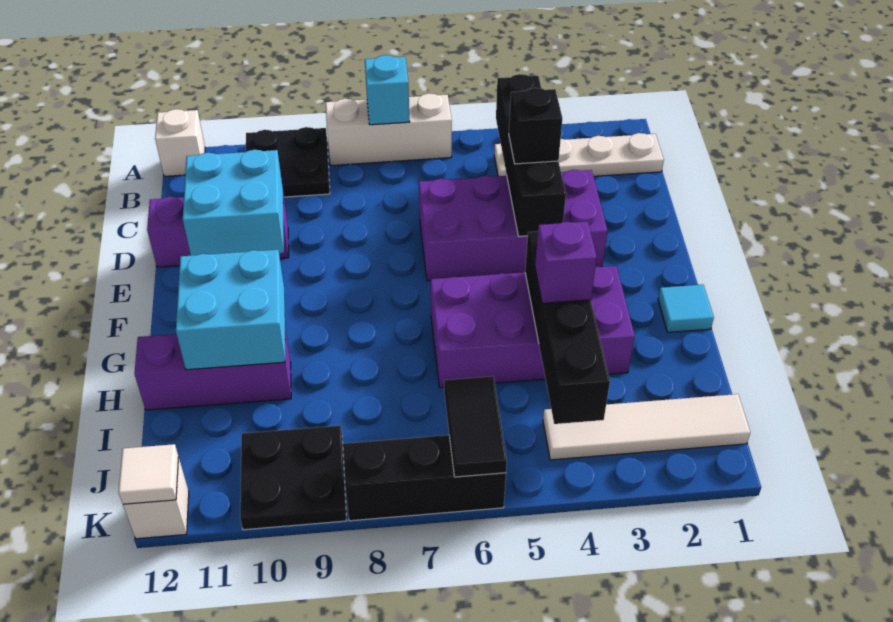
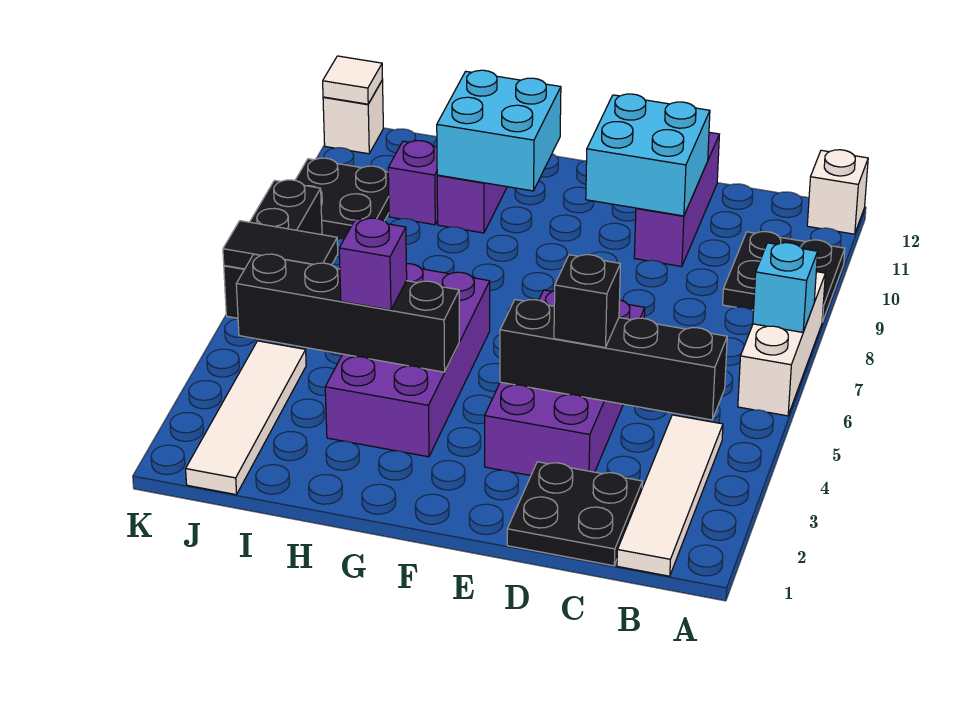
white plate B1:B4 level 1 -> white tile B1:B4 level 1
none -> black plate C1:D2 level 1
cyan tile G1 level 1 -> none
none -> purple brick I10 level 1

